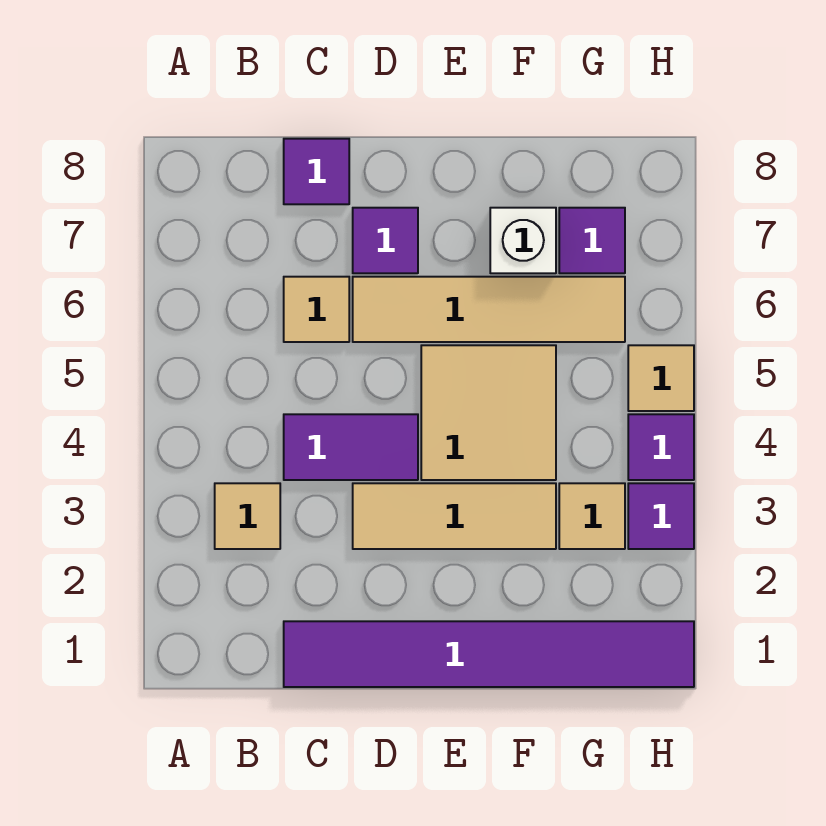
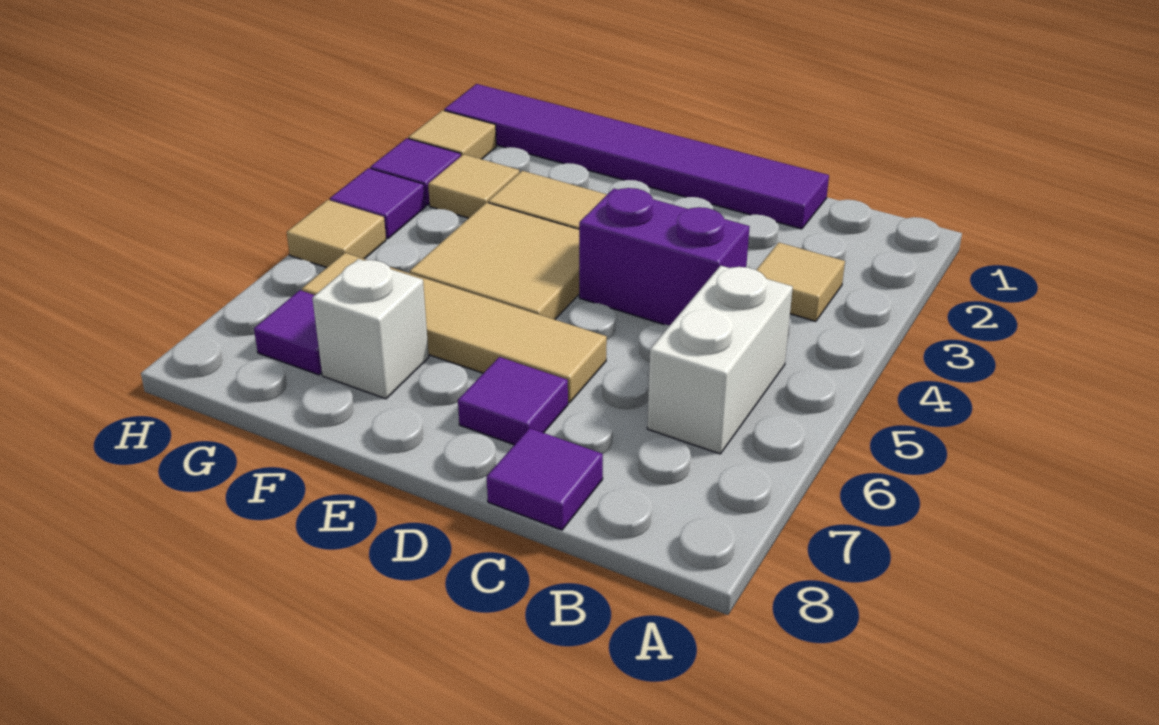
none -> white brick B5:B6 level 1
purple tile C4:D4 level 1 -> purple brick C4:D4 level 1
tan tile C6 level 1 -> tan tile H2 level 1

